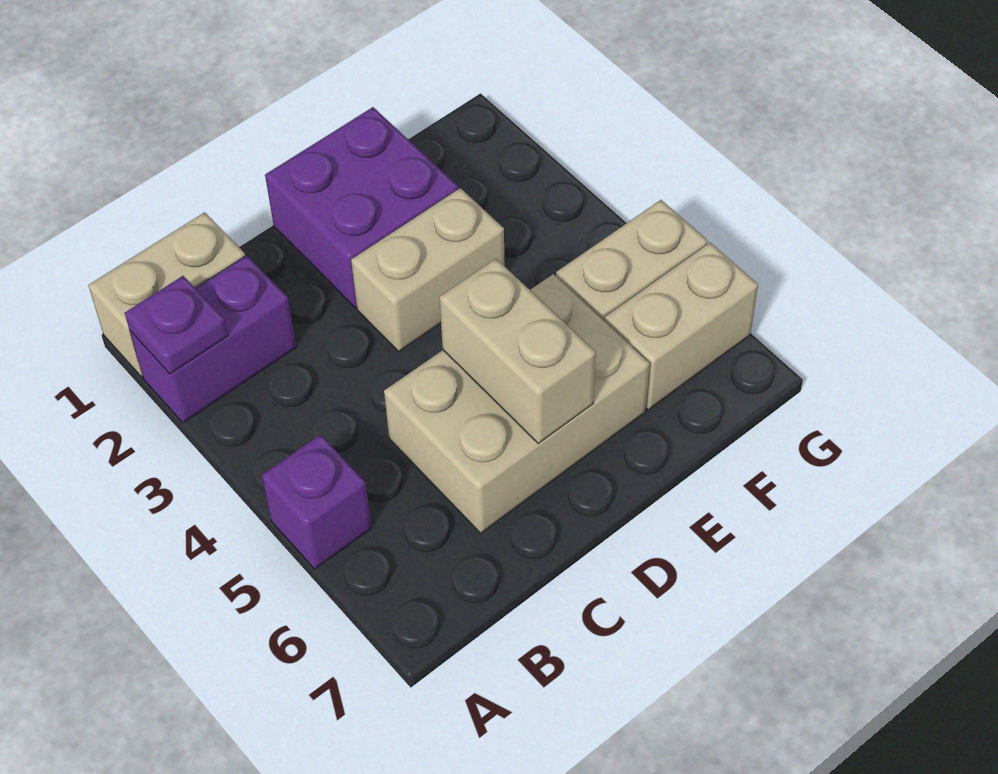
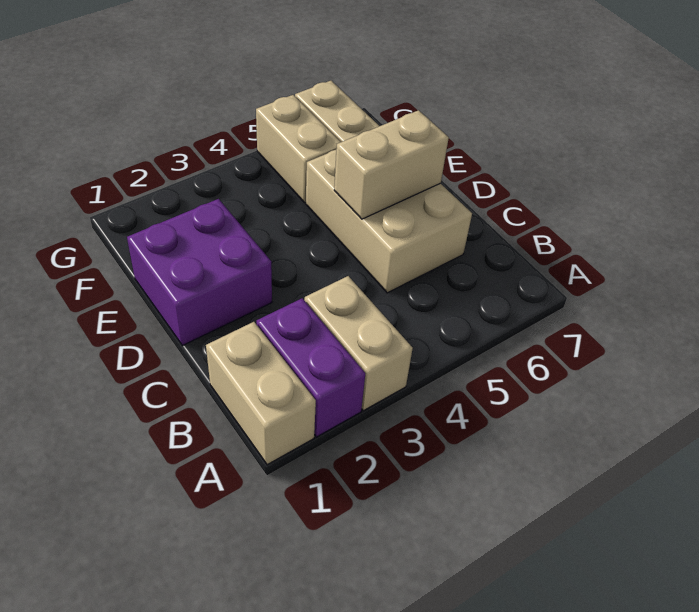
purple plate A2 level 2 -> none
purple brick A5 level 1 -> none
tan brick D3:E3 level 1 -> tan brick A3:B3 level 1

